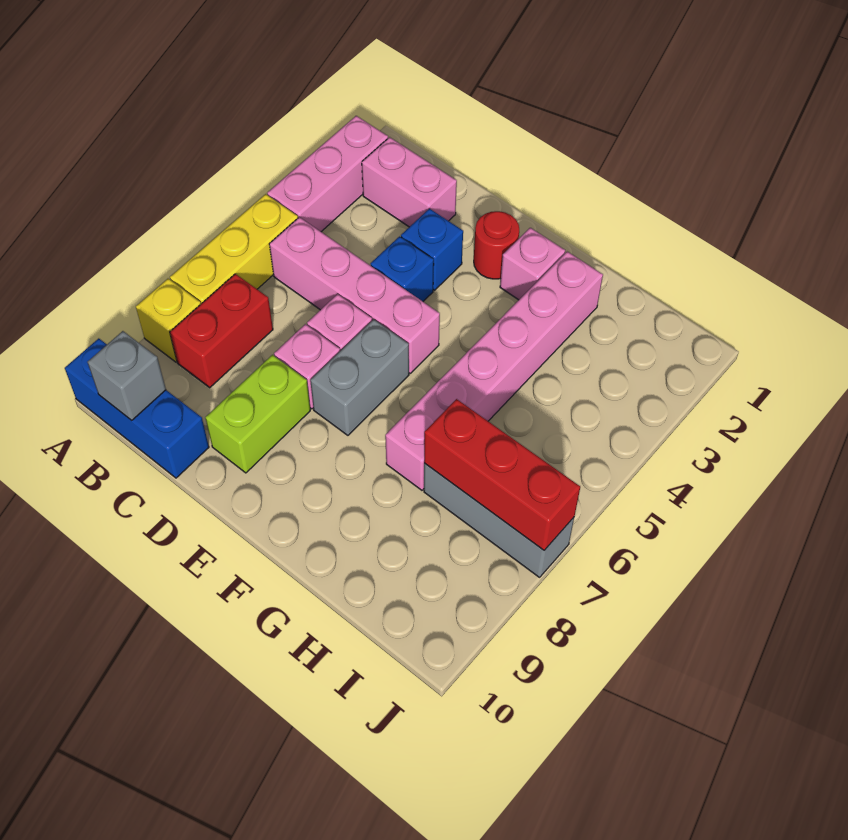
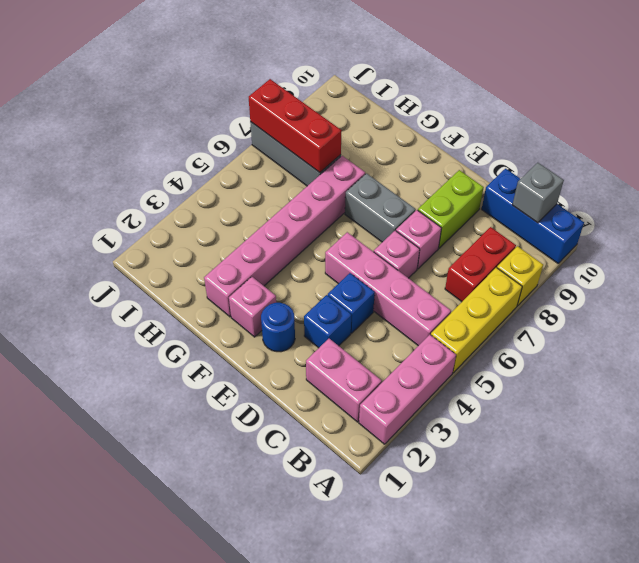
red round brick E2 level 1 -> blue round brick E2 level 1
grey brick E6:E7 level 1 -> grey brick E7:F7 level 1

